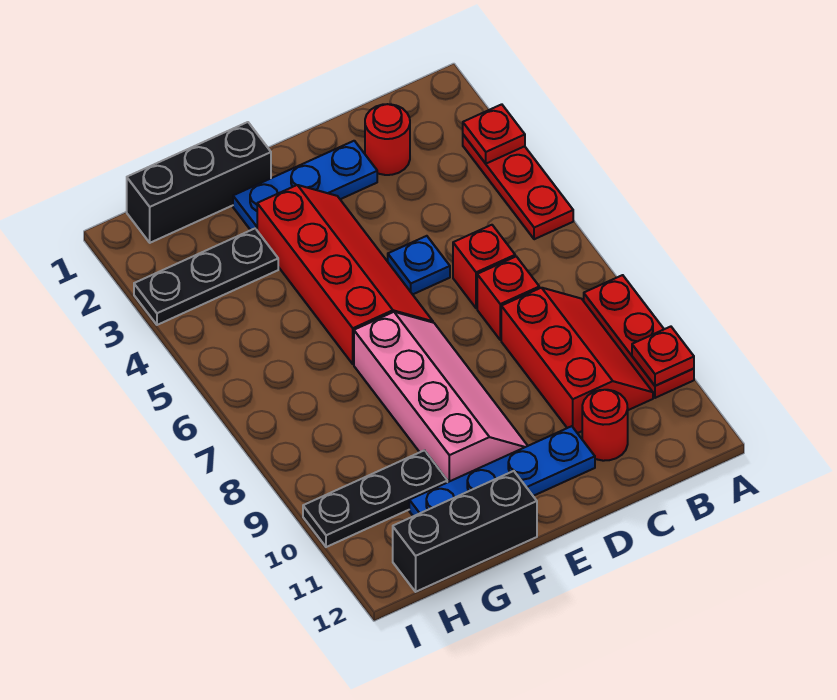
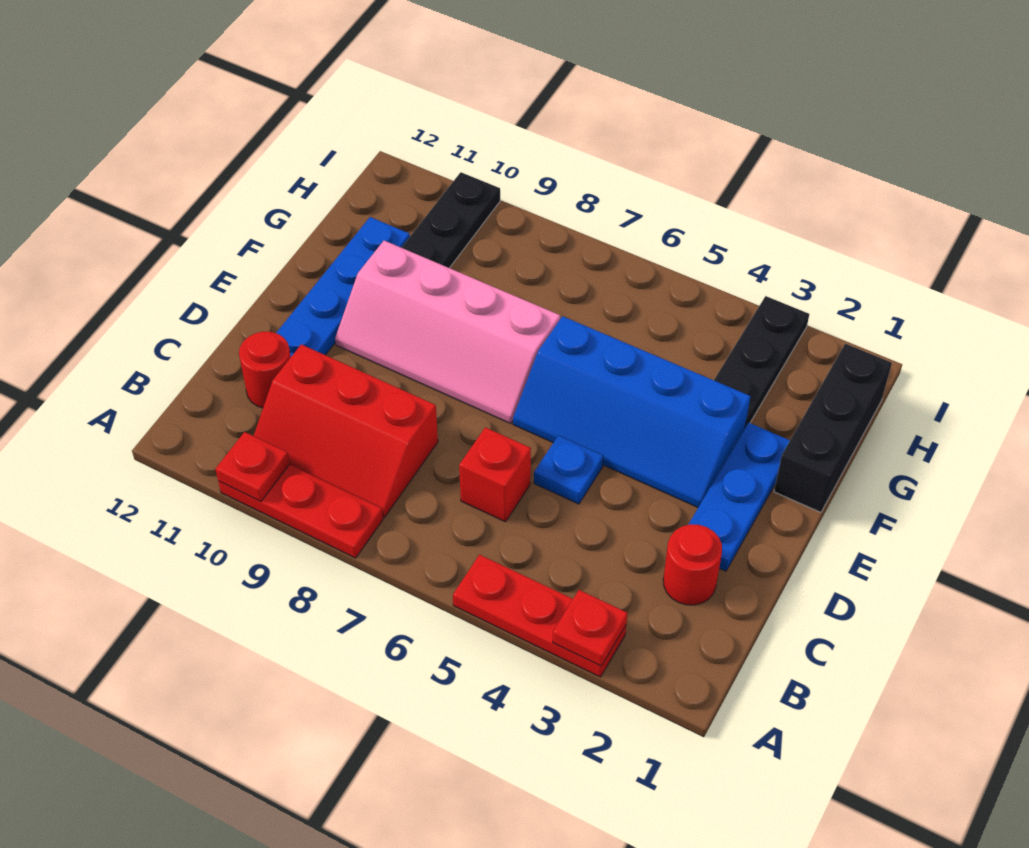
red brick C7 level 1 -> none
red slope E3:F6 level 1 top F -> blue slope E3:F6 level 1 top F
black brick F12:H12 level 1 -> none

